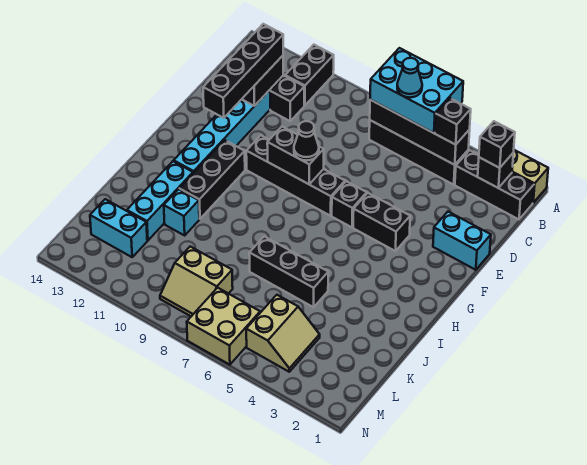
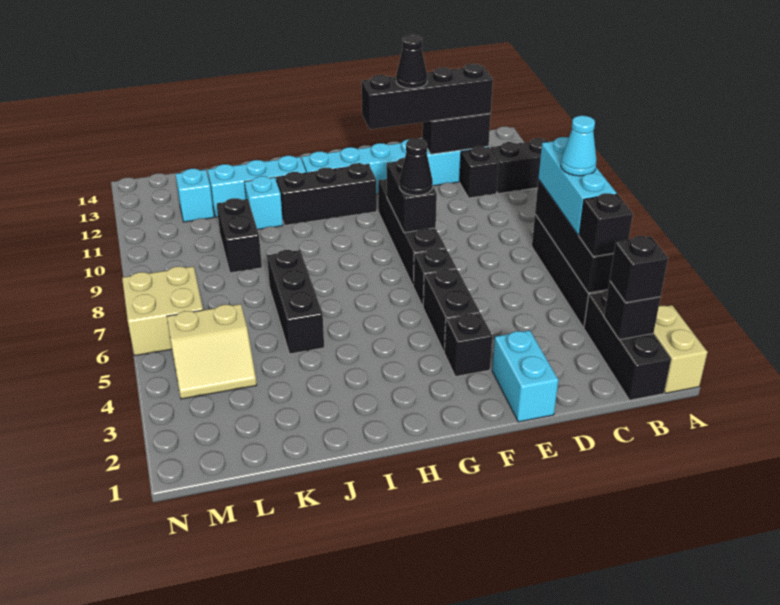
cyan brick A5:B7 level 3 -> cyan brick B5:B7 level 3
none -> black cone E12 level 4
none -> black brick F3 level 1
none -> black brick K9:K10 level 1
tan slope L8:M9 level 1 top L -> none
cyan brick L12:L13 level 1 -> cyan brick L12 level 1

